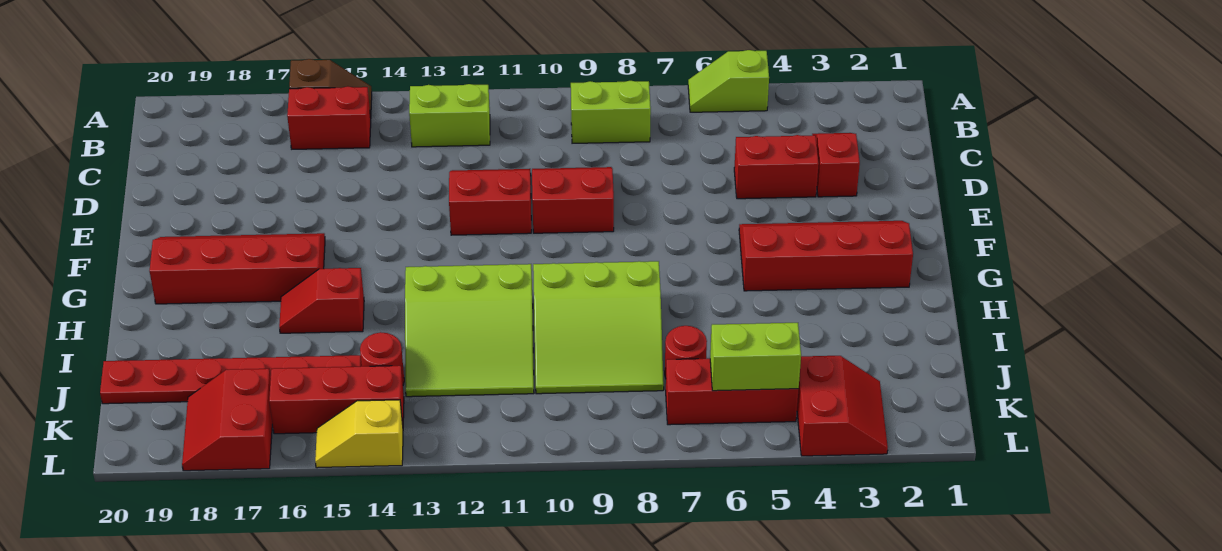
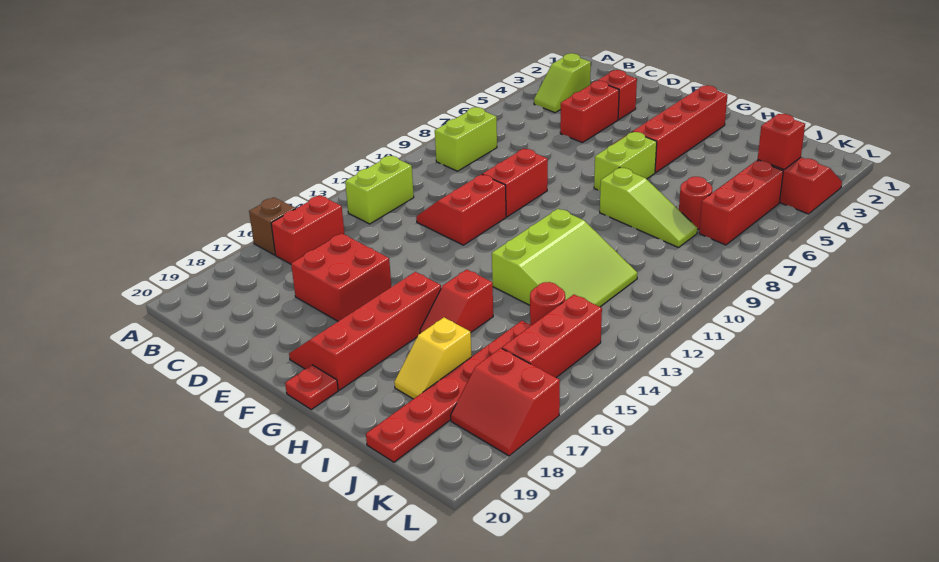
lime slope A5:A6 level 1 top 5 -> lime slope B3:B4 level 1 top 3
none -> red brick D16:E17 level 1
none -> red plate G20 level 1
lime slope H8:J10 level 1 top H -> lime slope H8:J8 level 1 top H
none -> red brick K4 level 2
lime brick K5:K6 level 2 -> lime brick G6:G7 level 1
yellow slope L14:L15 level 1 top 14 -> yellow slope I17:I18 level 1 top 17

